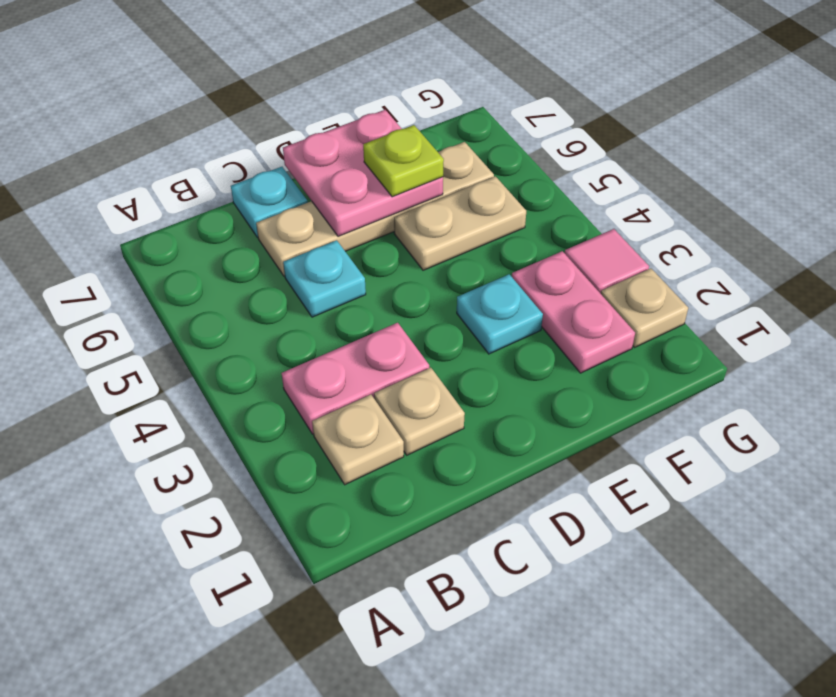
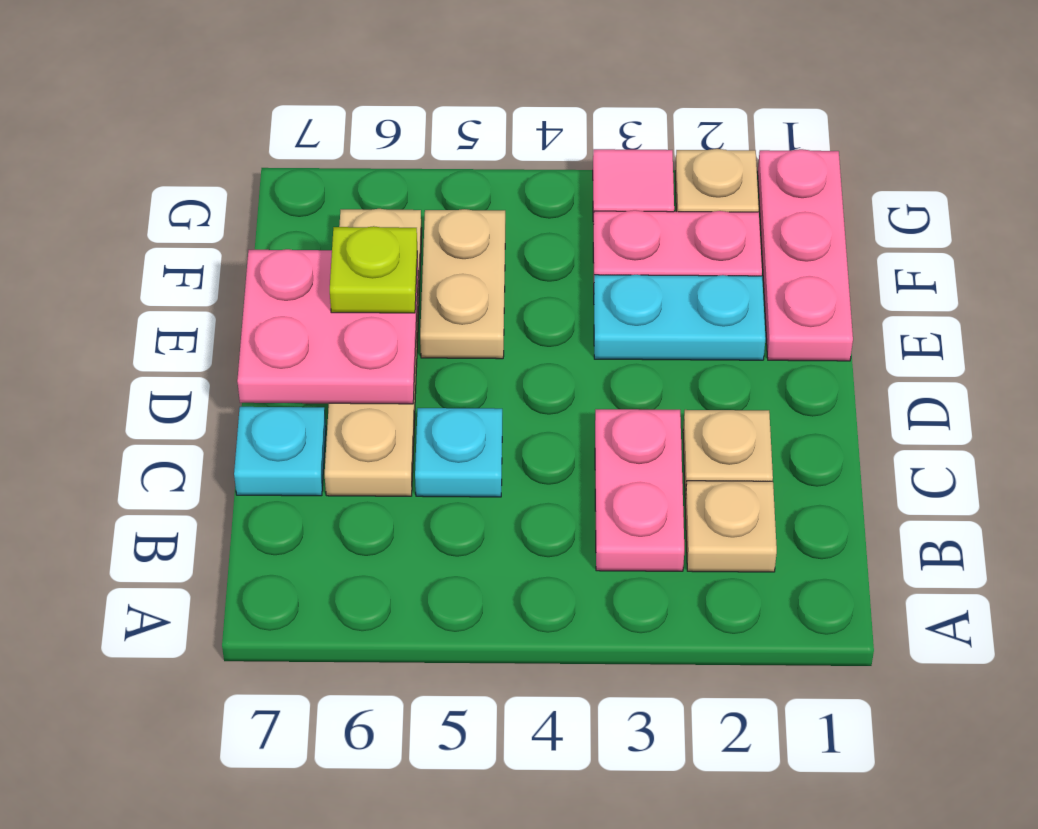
none -> pink plate E1:G1 level 1
cyan plate E3 level 1 -> cyan plate E2:E3 level 1

